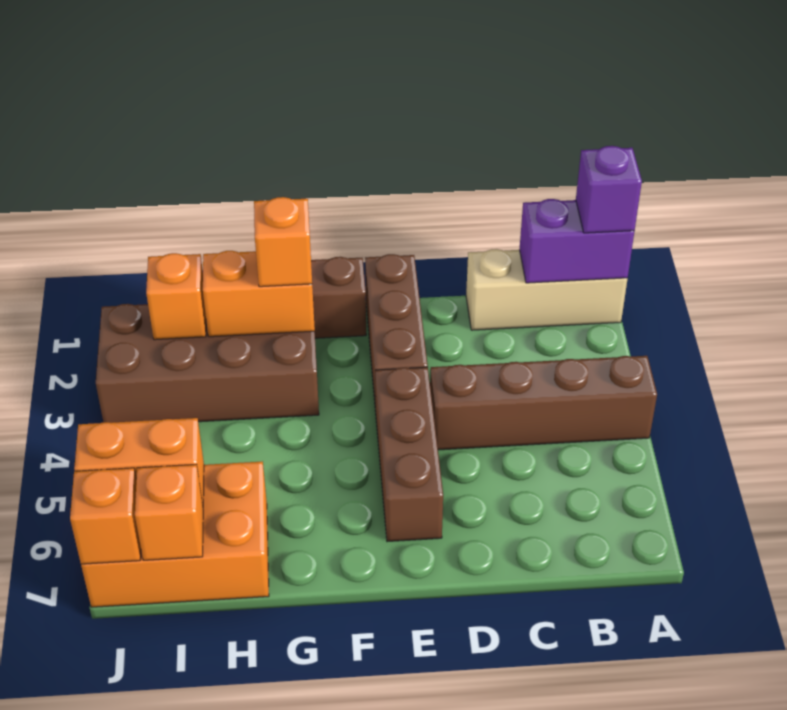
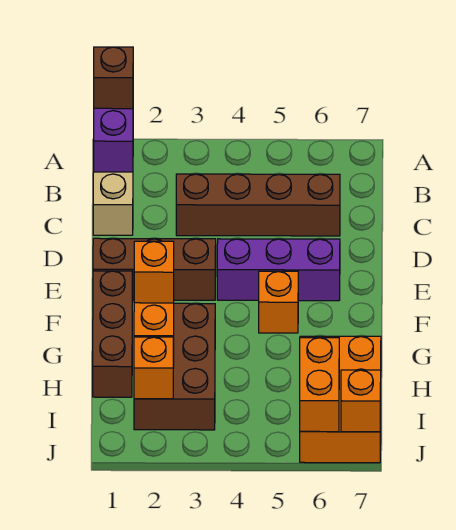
purple brick A1 level 3 -> brown brick A1 level 3
brown brick A4:D4 level 1 -> brown brick C3:C6 level 1
brown brick E4:E6 level 1 -> purple brick E4:E6 level 1
brown brick G2:J3 level 1 -> brown brick G2:I3 level 1
orange brick I7 level 2 -> orange brick F5 level 1

